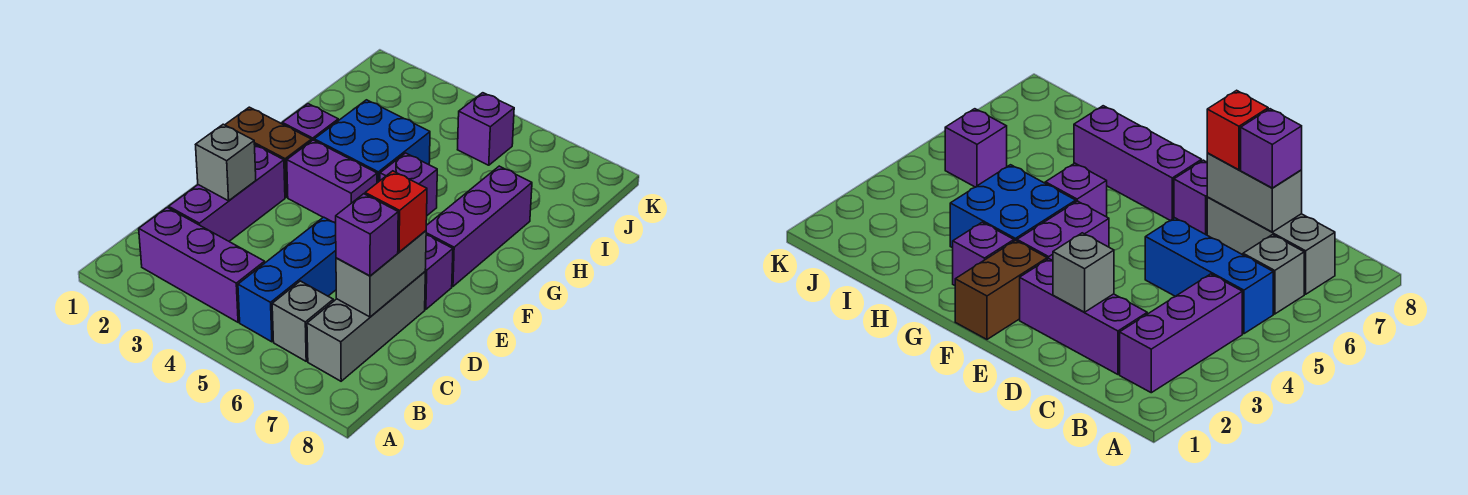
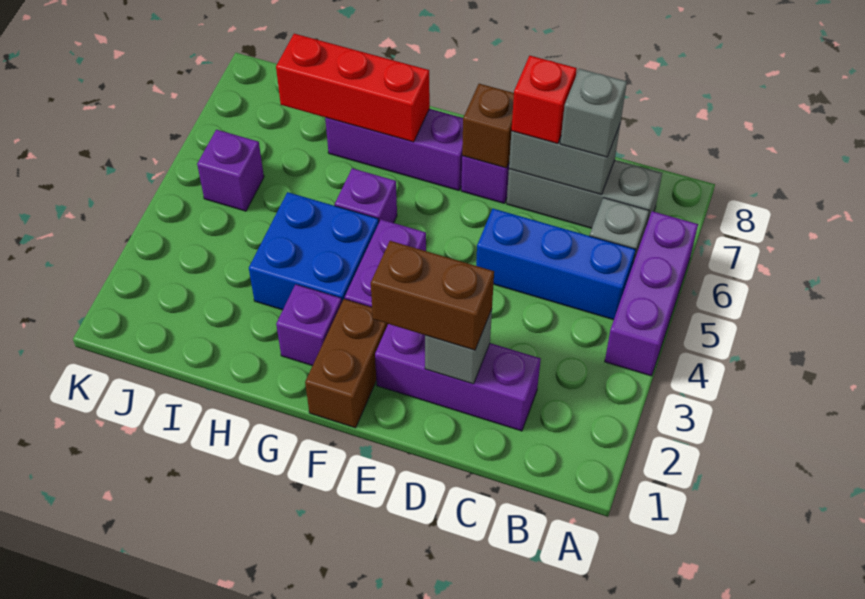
purple brick B2:B4 level 1 -> purple brick A4:A6 level 1
purple brick C7 level 3 -> grey brick C7 level 3
none -> brown brick D2:E2 level 3
none -> brown brick E7 level 2
none -> red brick G7:I7 level 2

